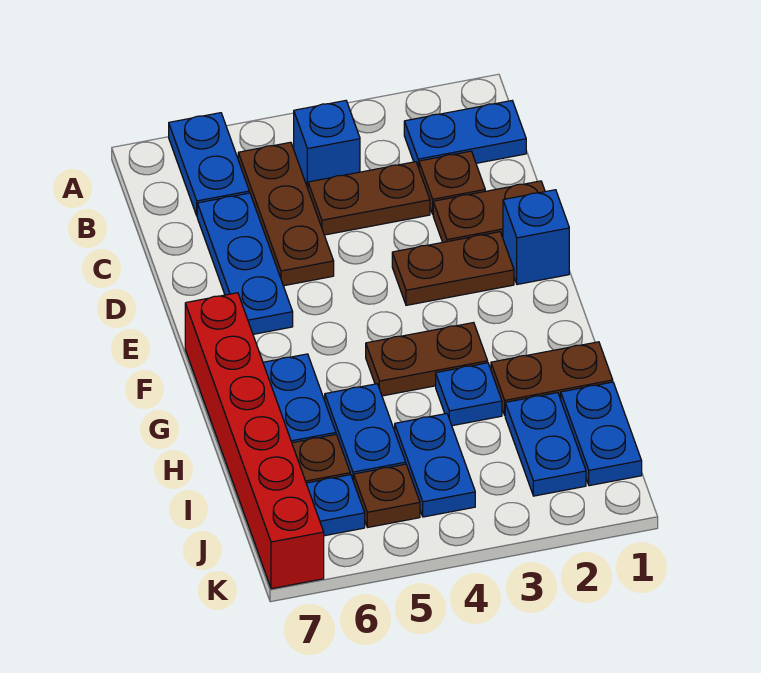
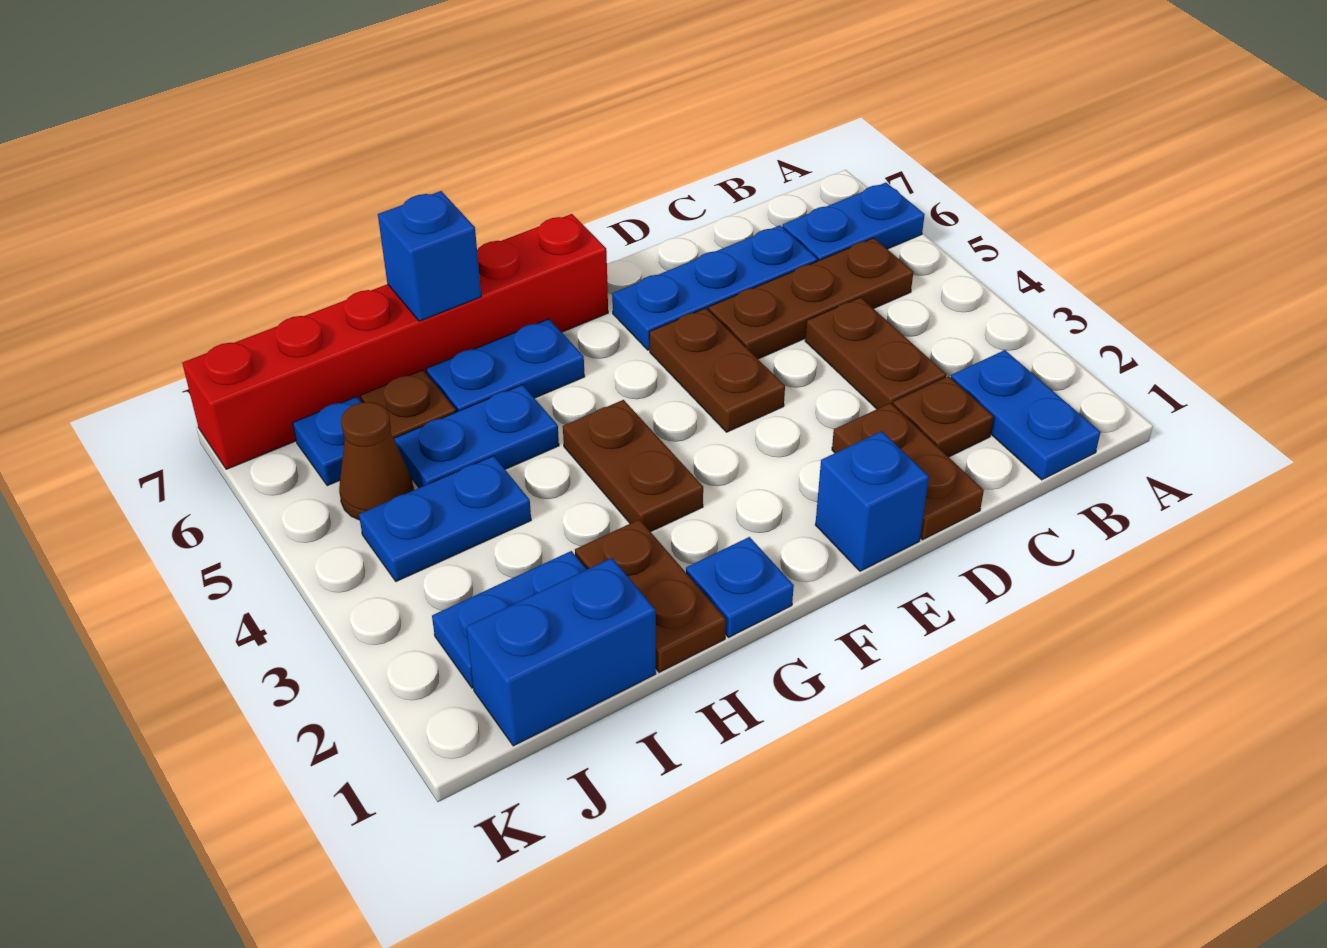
blue brick B4 level 1 -> blue brick H7 level 2
brown plate E2:E3 level 1 -> brown plate E4:E5 level 1
blue plate H3 level 1 -> blue plate G1 level 1
blue plate I1:J1 level 1 -> blue brick I1:J1 level 1
brown plate J5 level 1 -> brown cone J5 level 1

